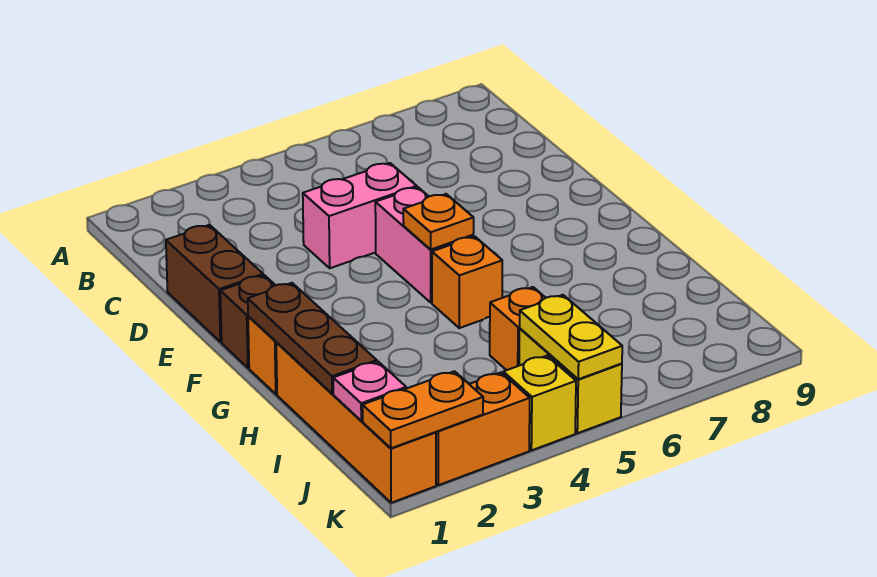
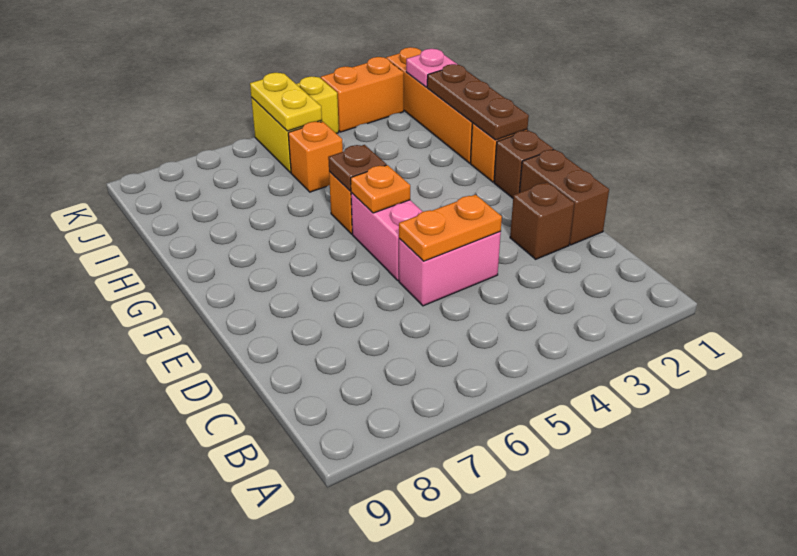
none -> brown brick D2 level 1
none -> brown plate G5 level 2
orange plate K1:K2 level 2 -> orange plate D4:D5 level 2

